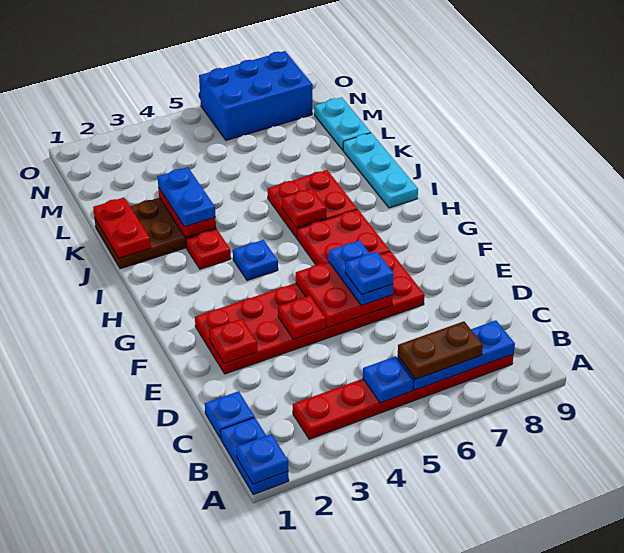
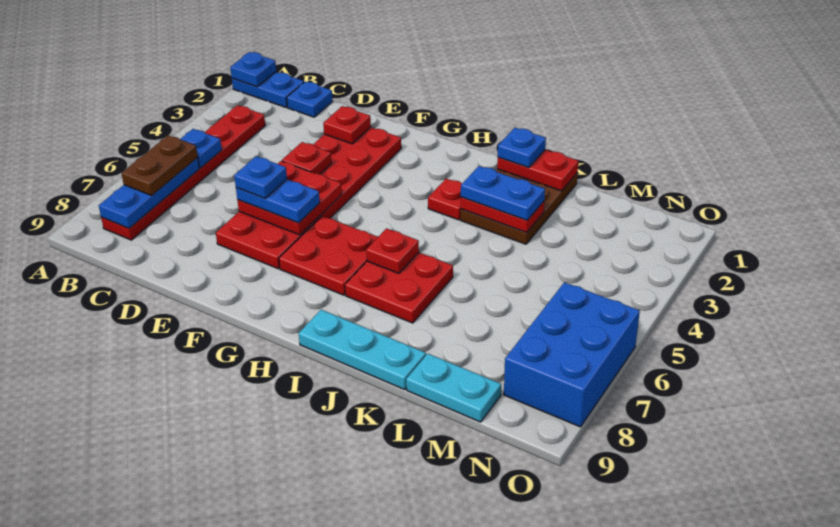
blue plate H4 level 1 -> blue plate J1 level 3

